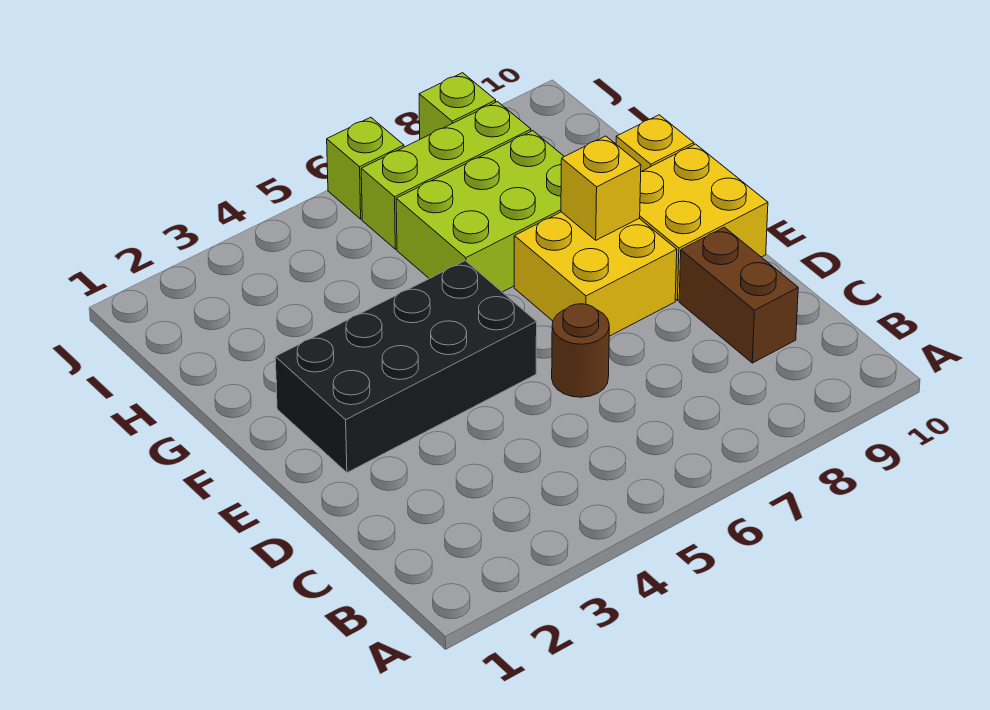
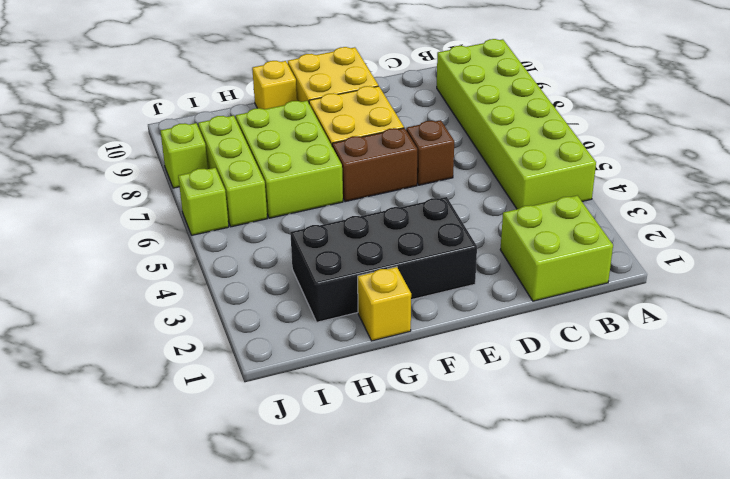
none -> lime brick A4:B9 level 1
none -> lime brick B1:C2 level 1
brown brick C9:D9 level 1 -> brown brick E6:F6 level 1
brown round brick D6 level 1 -> brown brick D6 level 1
black brick E2:F5 level 1 -> black brick E2:H3 level 1
yellow brick F8 level 2 -> yellow brick G1 level 1

